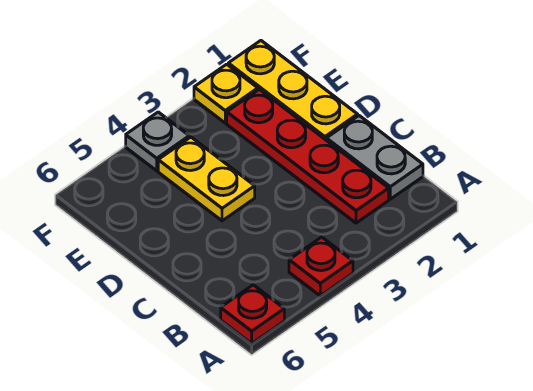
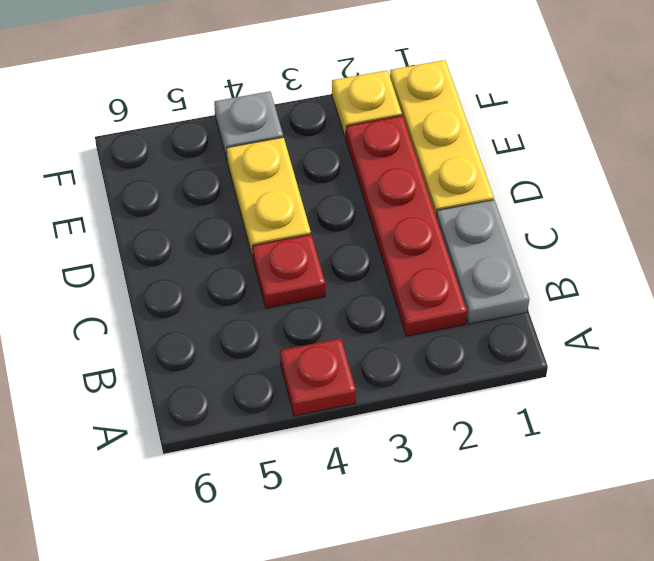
red plate A6 level 1 -> red plate C4 level 1

